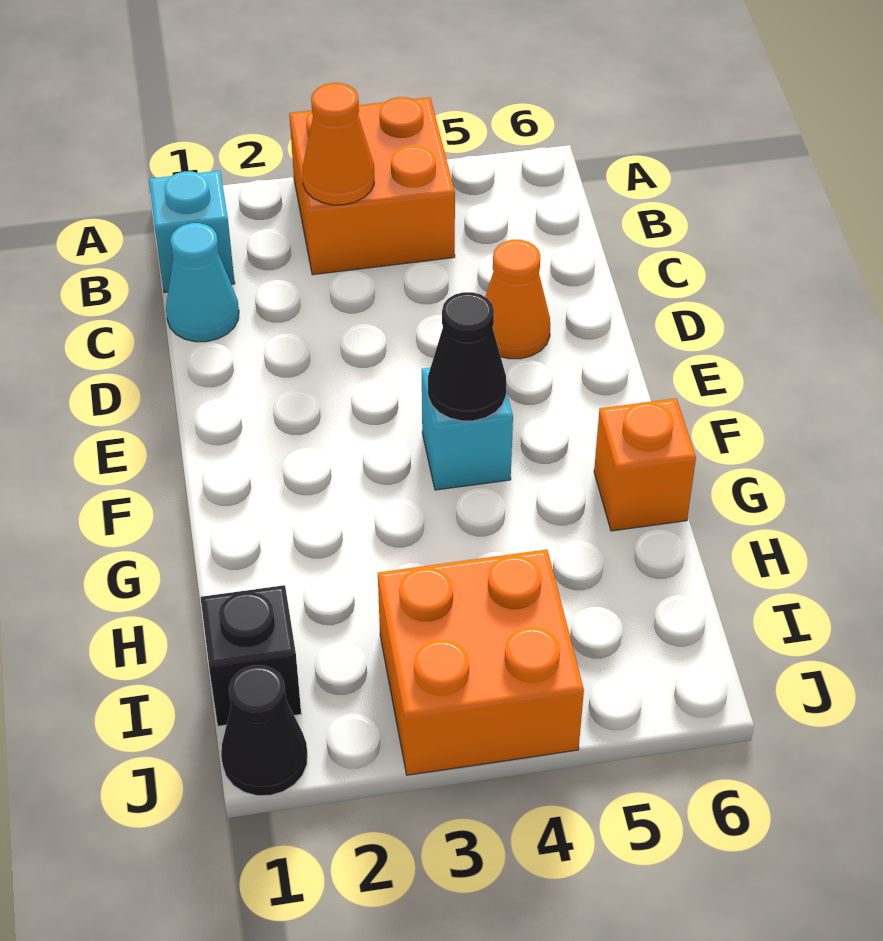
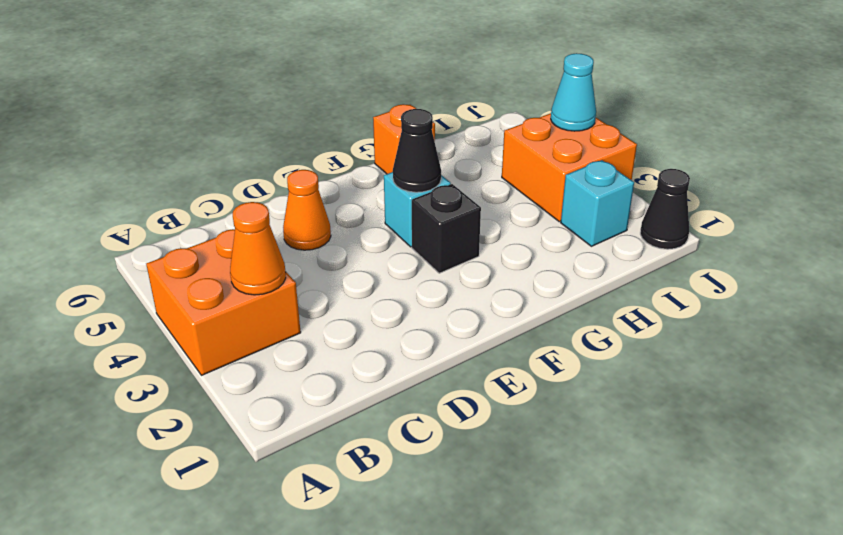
cyan brick B1 level 1 -> cyan brick I2 level 1
cyan cone C1 level 1 -> cyan cone J4 level 2
black brick I1 level 1 -> black brick F3 level 1

